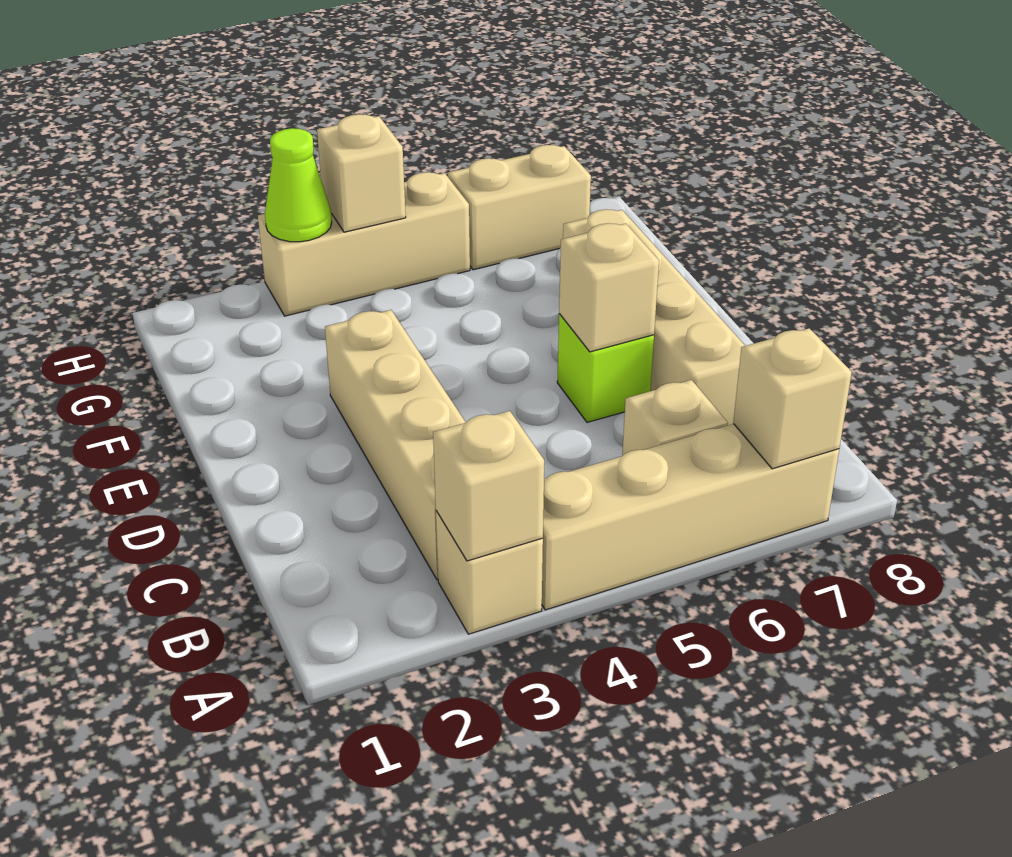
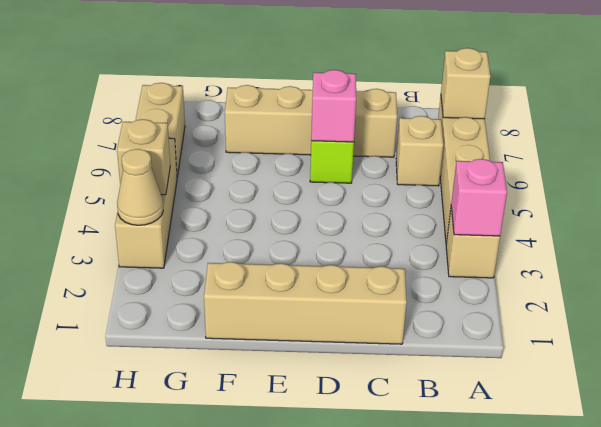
tan brick A3 level 2 -> pink brick A3 level 2
tan brick B3:E3 level 1 -> tan brick C1:F1 level 1
tan brick D6 level 2 -> pink brick D6 level 2
lime cone H3 level 2 -> tan cone H3 level 2

